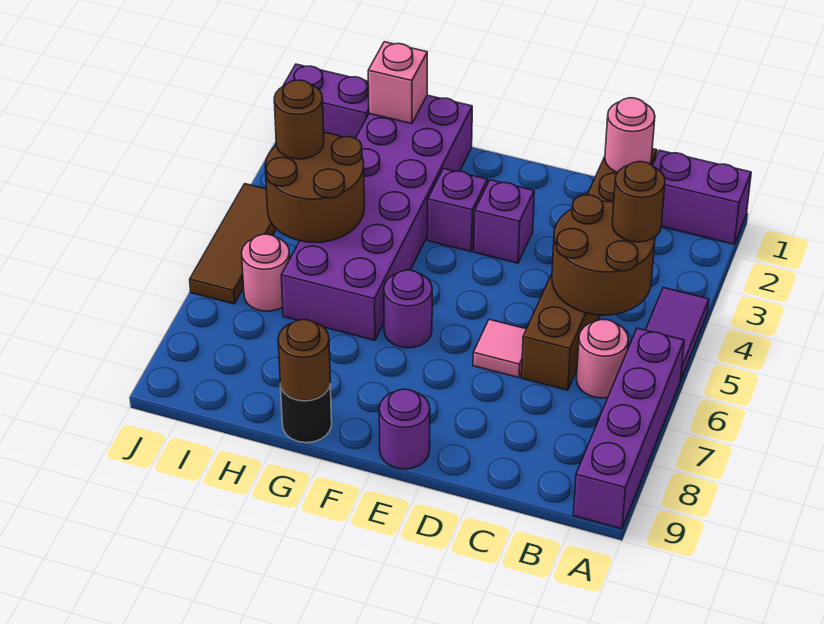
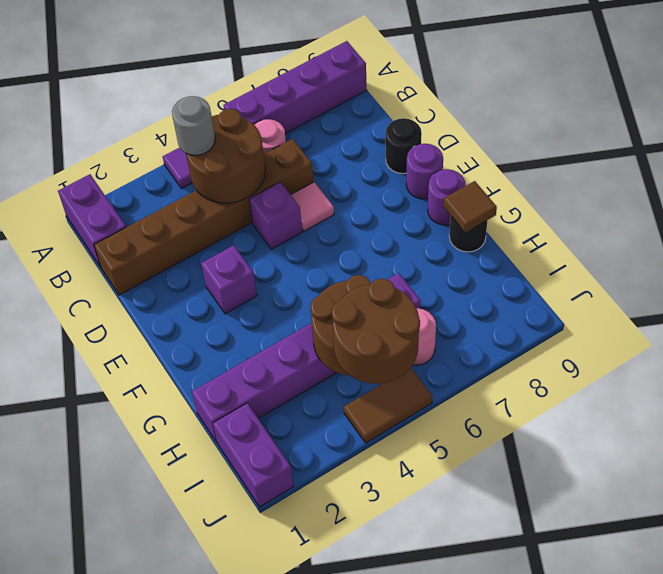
brown round brick B4 level 3 -> grey round brick B4 level 3
pink round brick C1 level 2 -> none
none -> black round brick D9 level 1
purple brick F3 level 1 -> purple brick D5 level 1
purple round brick F6 level 1 -> purple round brick F9 level 1
purple brick G1:H6 level 1 -> purple brick H1:H6 level 1
brown round brick G9 level 2 -> brown tile G9 level 2
pink brick H1 level 2 -> none
brown round brick I4 level 3 -> brown round brick I4:J5 level 3
brown tile J4:J6 level 1 -> brown tile J4:J5 level 1

